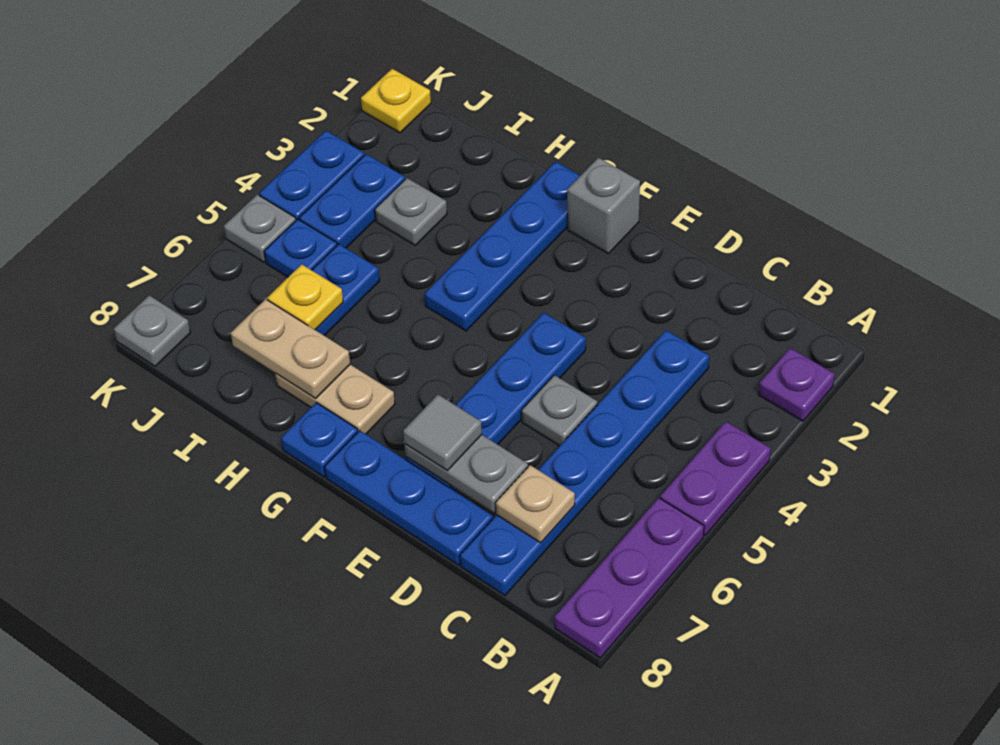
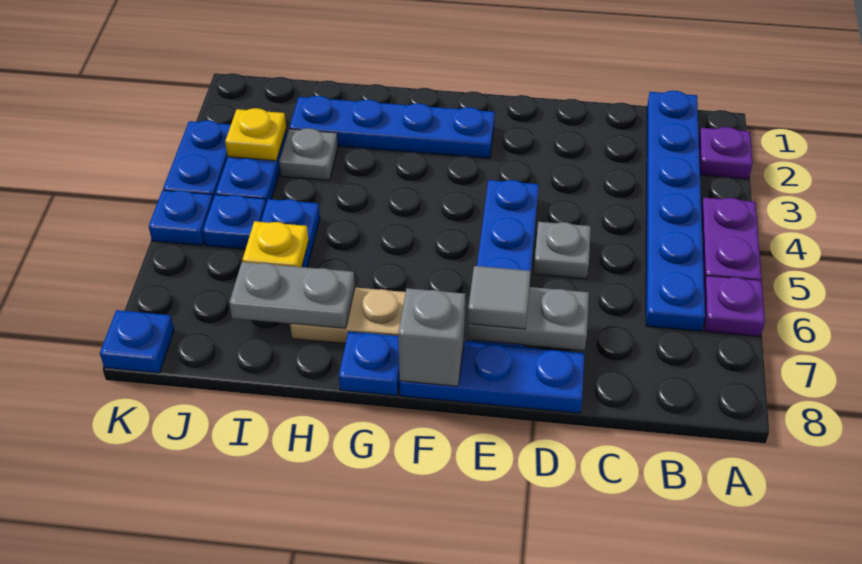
purple plate A6:A8 level 1 -> purple plate A6 level 1
blue plate C3:C8 level 1 -> blue plate B1:B6 level 1
tan plate C7 level 2 -> none
grey brick F1 level 1 -> grey brick F8 level 2
blue plate G1:G4 level 1 -> blue plate F2:I2 level 1
tan plate H7:I7 level 2 -> grey plate H7:I7 level 2
yellow plate K1 level 1 -> yellow plate J3 level 2
grey plate K5 level 1 -> blue plate K5 level 1
grey plate K8 level 1 -> blue plate K8 level 1

